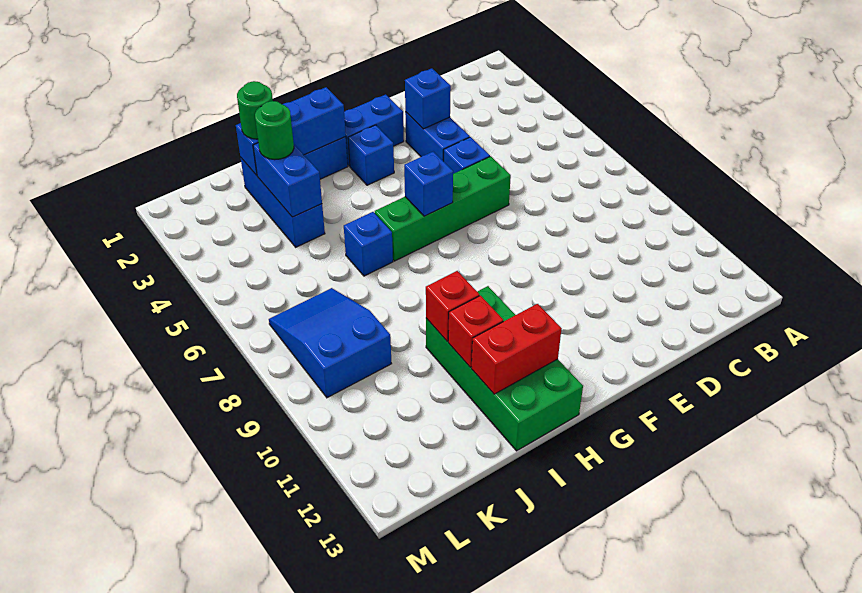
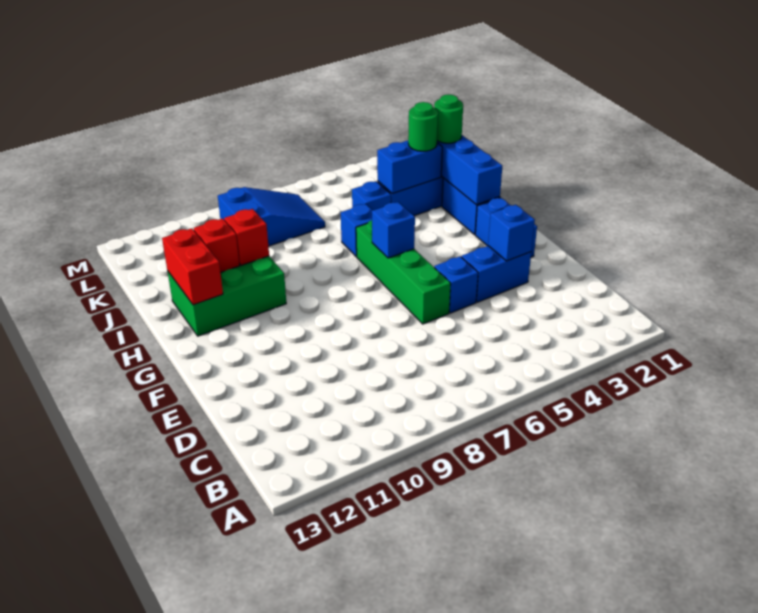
blue brick G3 level 1 -> blue brick J5 level 1
green brick H10:I13 level 1 -> green brick H10:I12 level 1

